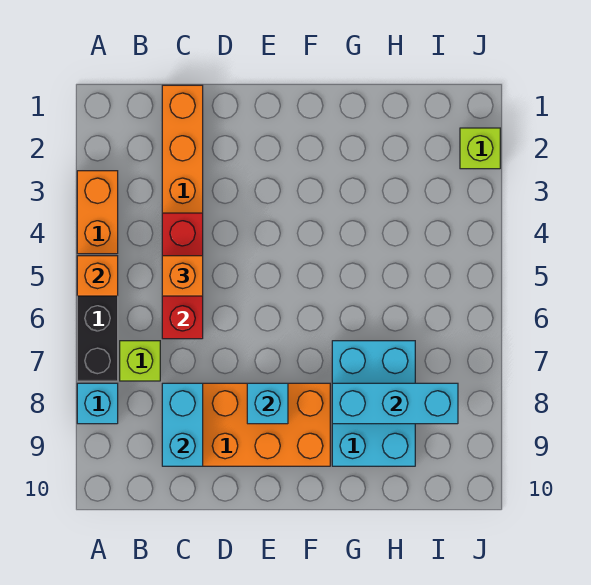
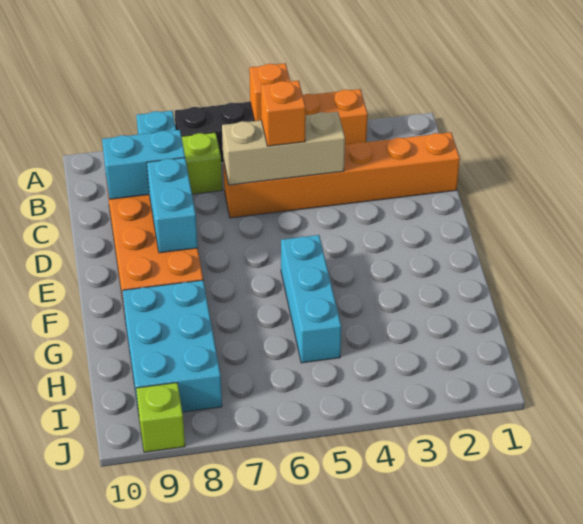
red brick C4:C6 level 2 -> tan brick C4:C6 level 2
cyan brick E8 level 2 -> cyan brick D8:E8 level 2
cyan brick G7:H9 level 1 -> cyan brick G8:I9 level 1
cyan brick G8:I8 level 2 -> cyan brick F5:H5 level 1
lime brick J2 level 1 -> lime brick J9 level 1

